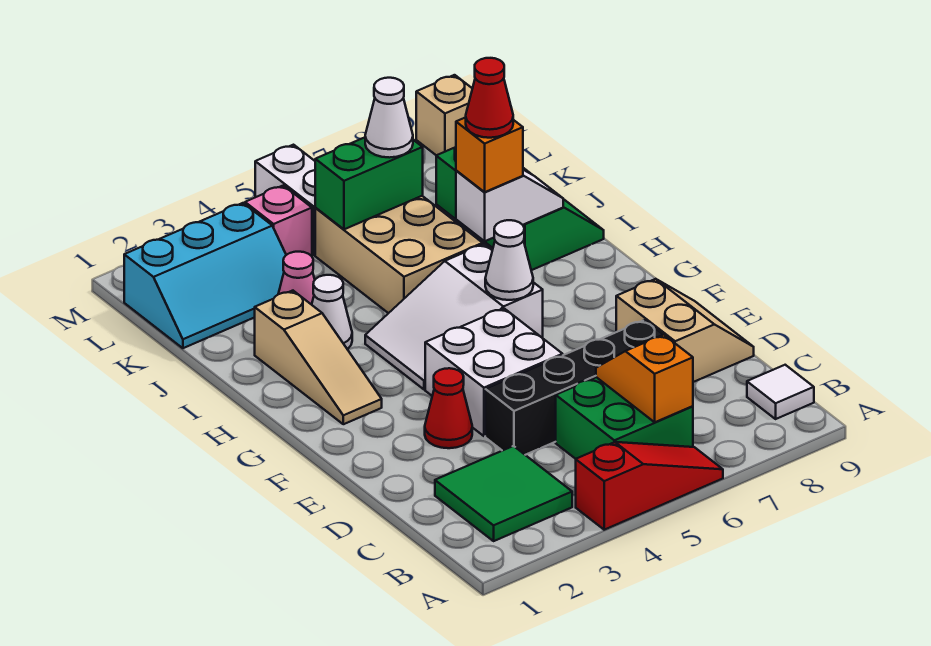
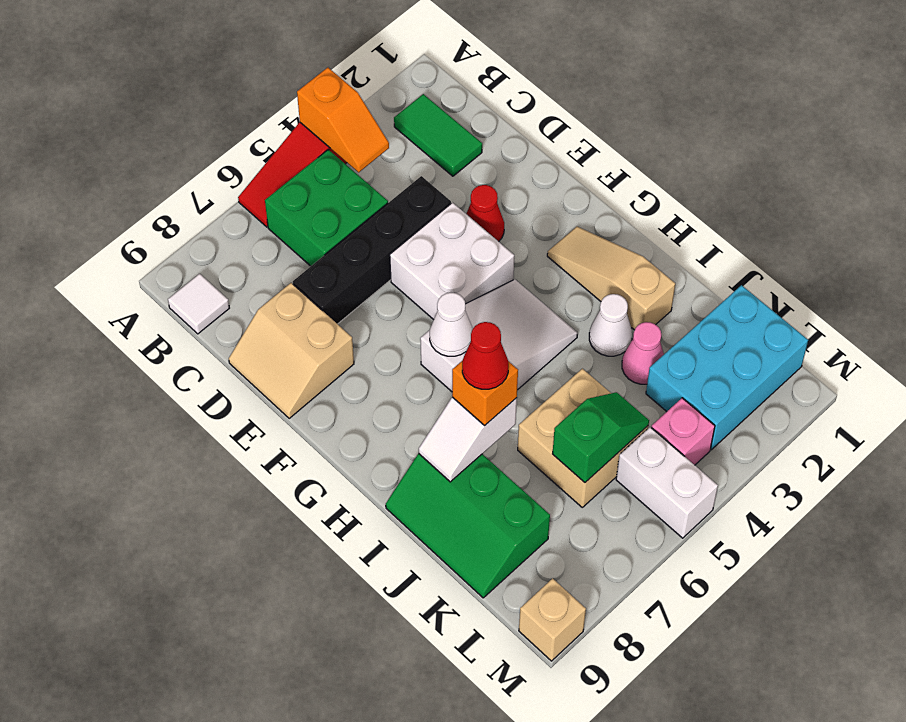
green tile B2:C3 level 1 -> green tile B2:C2 level 1
orange slope B6:C6 level 2 top B -> orange slope A4:B4 level 2 top A
tan brick I5:K6 level 1 -> tan brick J5:K6 level 1
cyan slope K1:L3 level 1 top L -> cyan brick K1:L3 level 1
green brick K5:K6 level 2 -> green slope K5:K6 level 2 top 6
white cone K6 level 3 -> none

